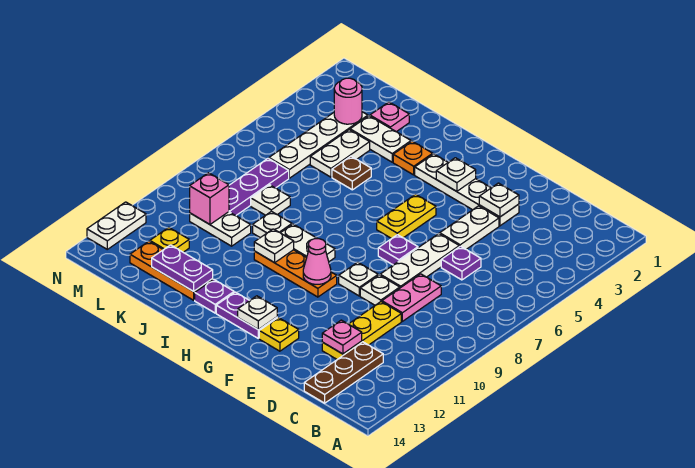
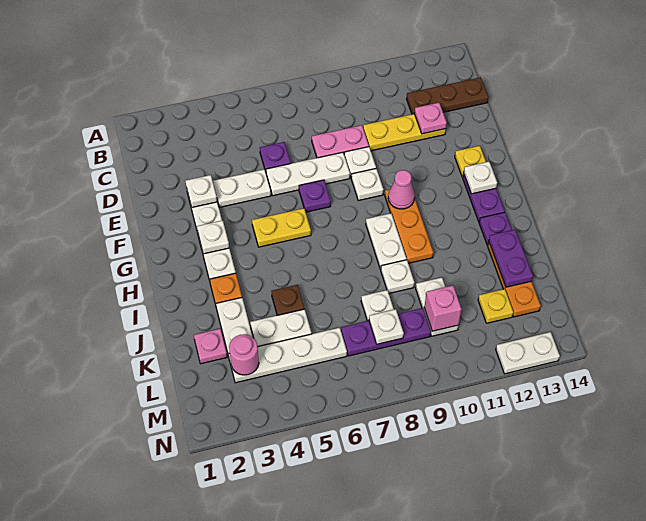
white plate I10 level 2 -> white plate L8 level 2

